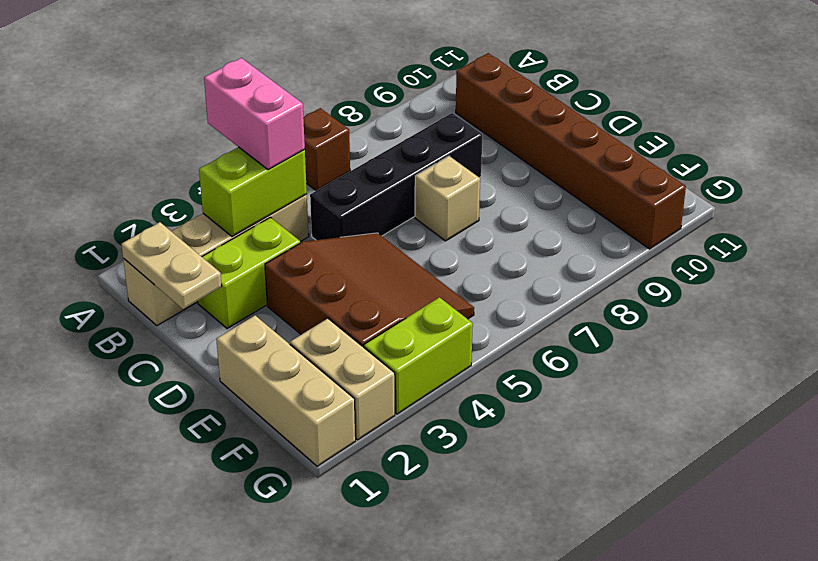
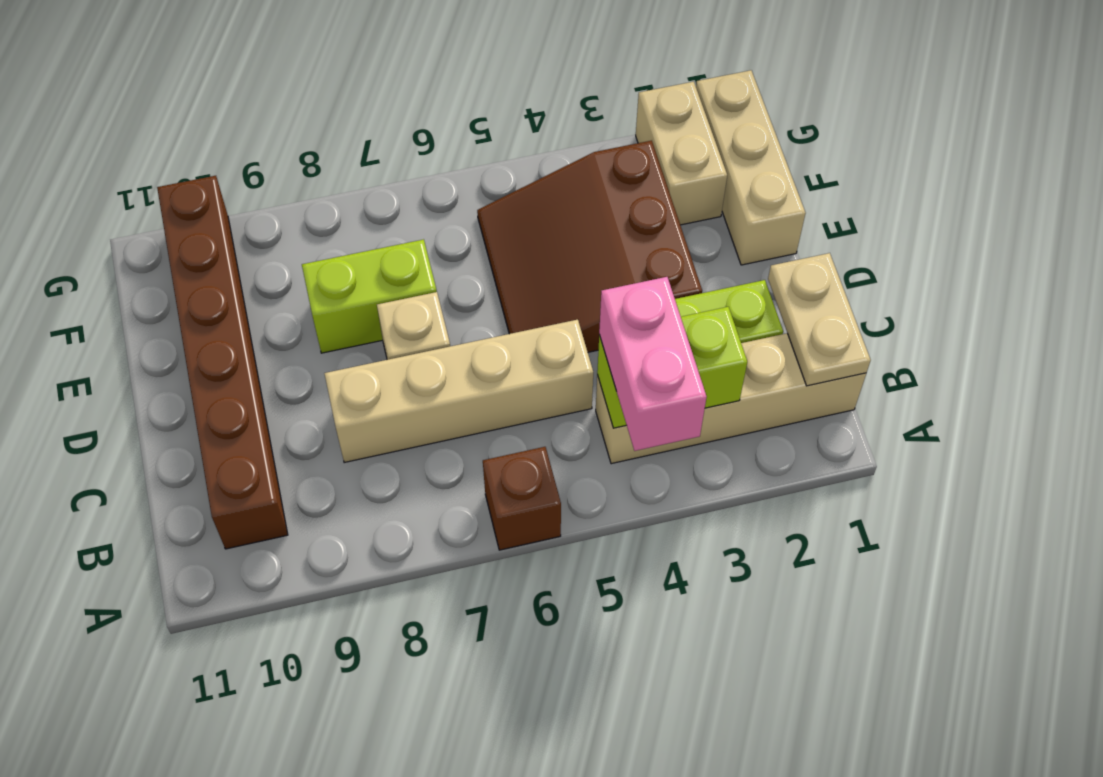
black brick C5:C8 level 1 -> tan brick C5:C8 level 1
lime brick G3:G4 level 1 -> lime brick E7:E8 level 1

